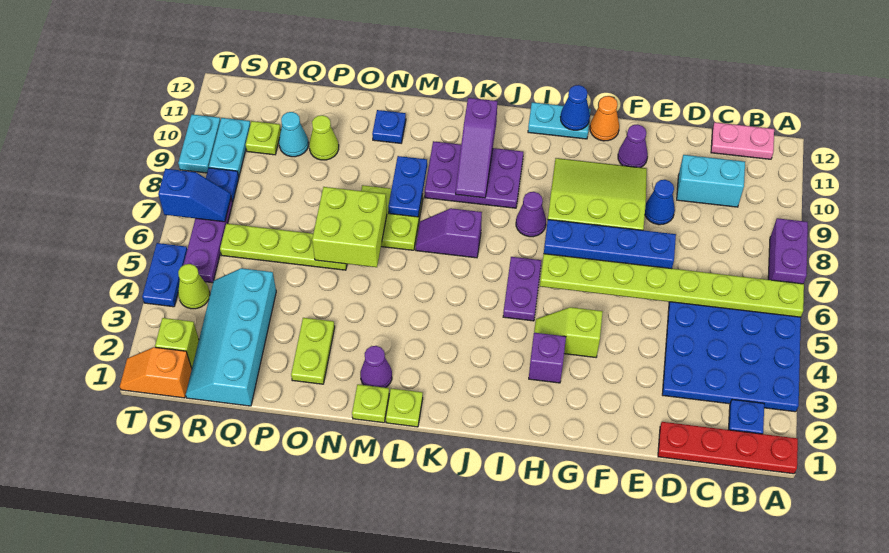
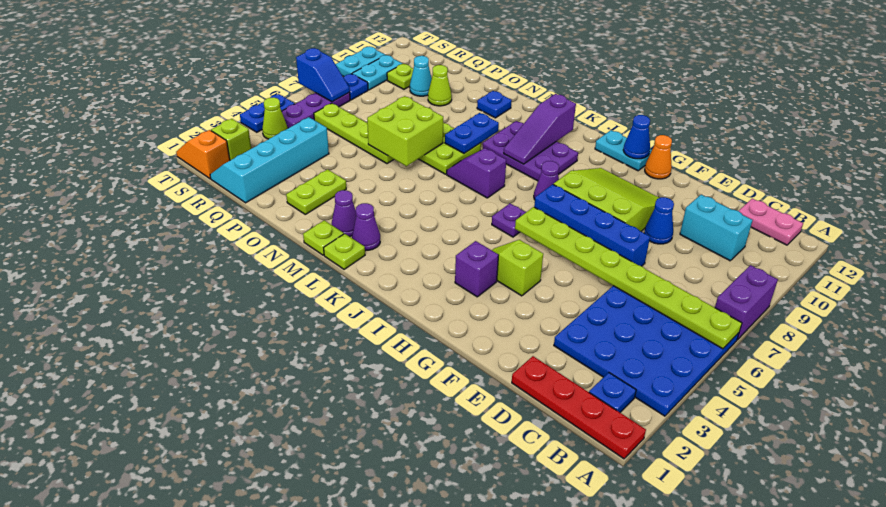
purple cone F11 level 1 -> purple cone L2 level 1
purple plate I5:I6 level 1 -> purple plate I6 level 1

